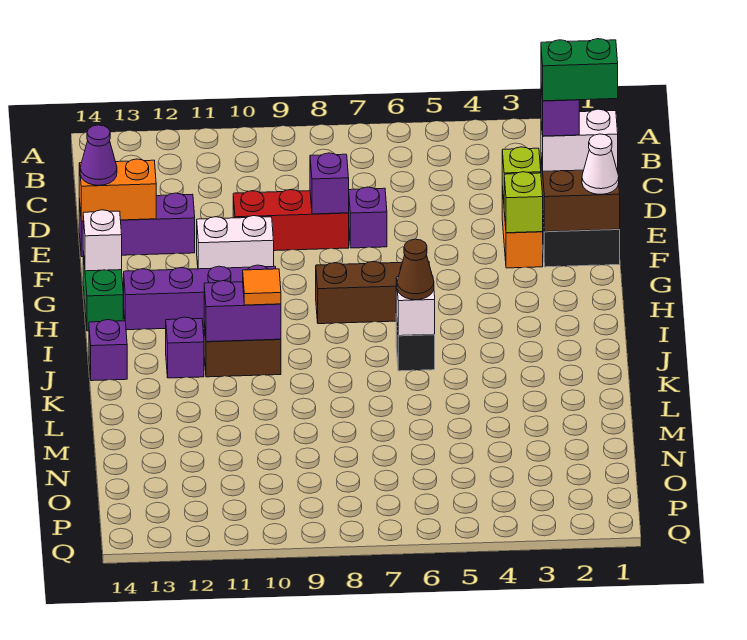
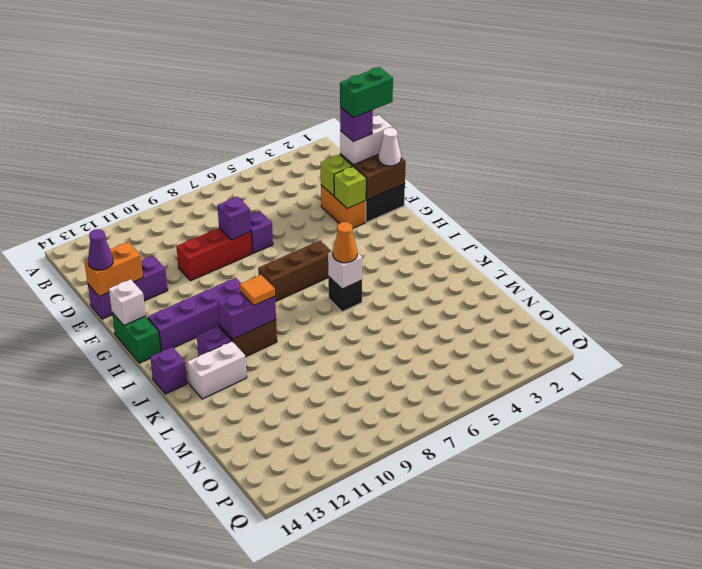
white brick F10:F11 level 1 -> white brick K12:K13 level 1
brown cone J6 level 3 -> orange cone J6 level 3

